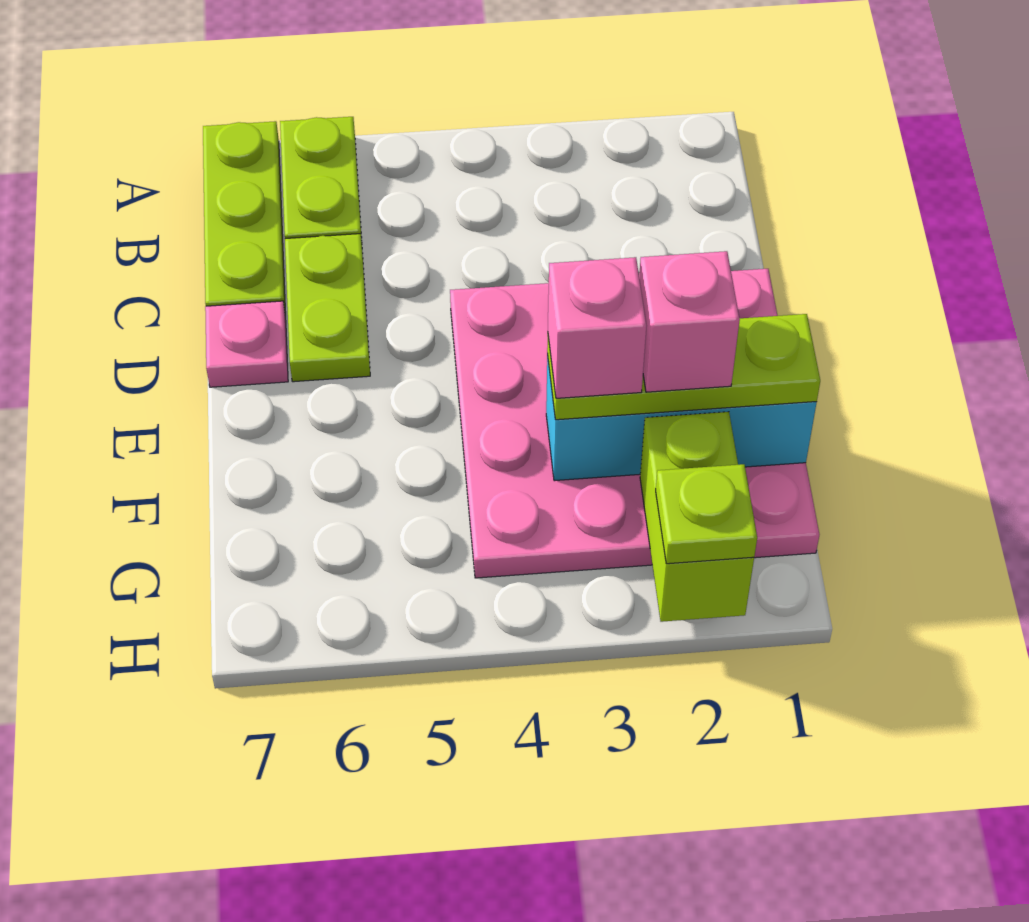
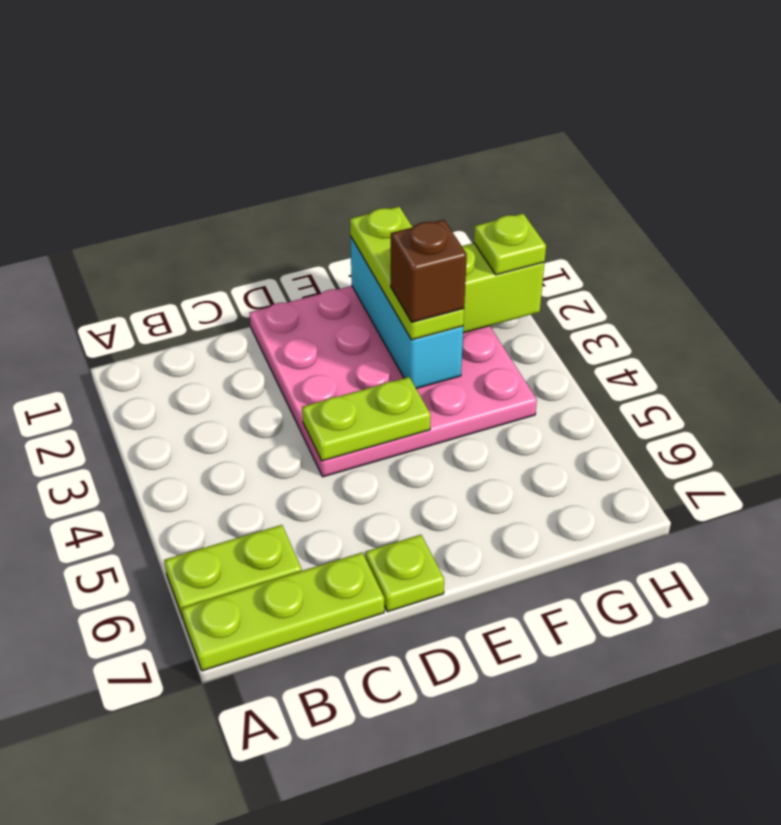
lime plate C6:D6 level 1 -> lime plate D4:E4 level 2
pink plate D7 level 1 -> lime plate D7 level 1
pink brick F2 level 4 -> none
pink brick F3 level 4 -> brown brick F3 level 4

